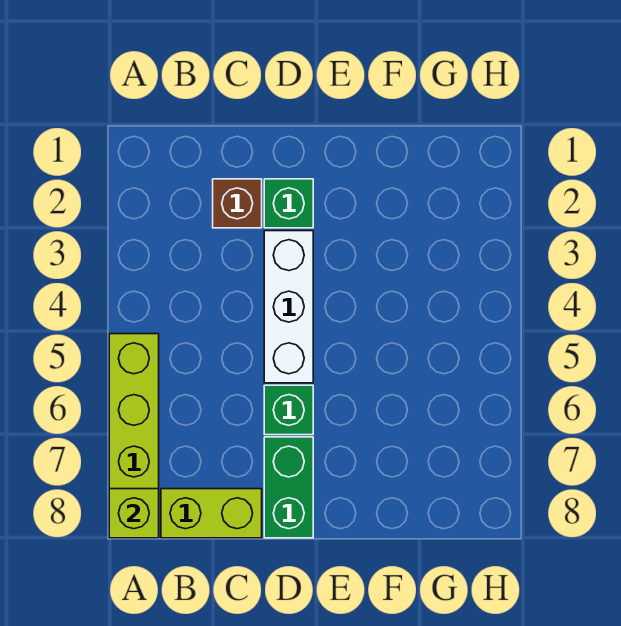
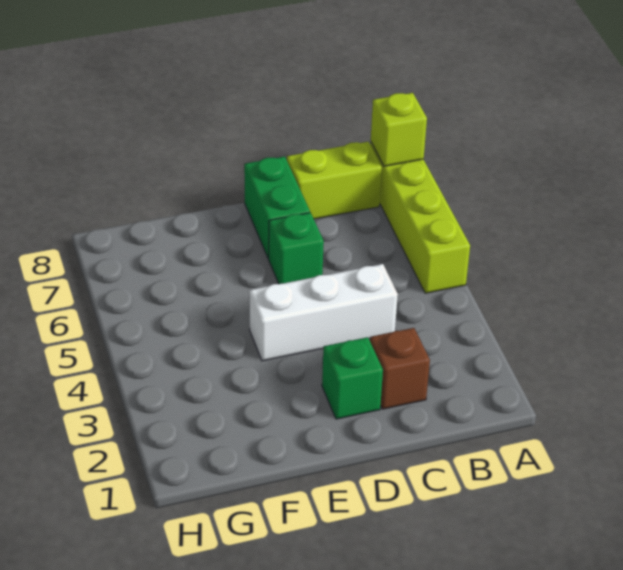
white brick D3:D5 level 1 -> white brick C4:E4 level 1

